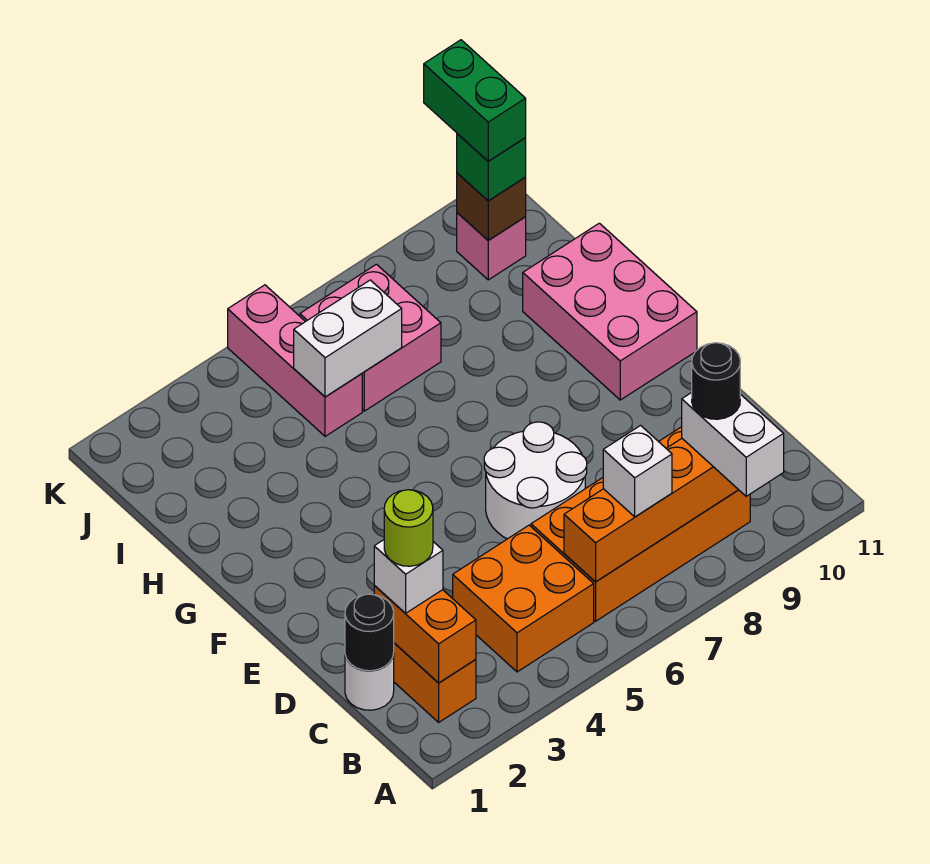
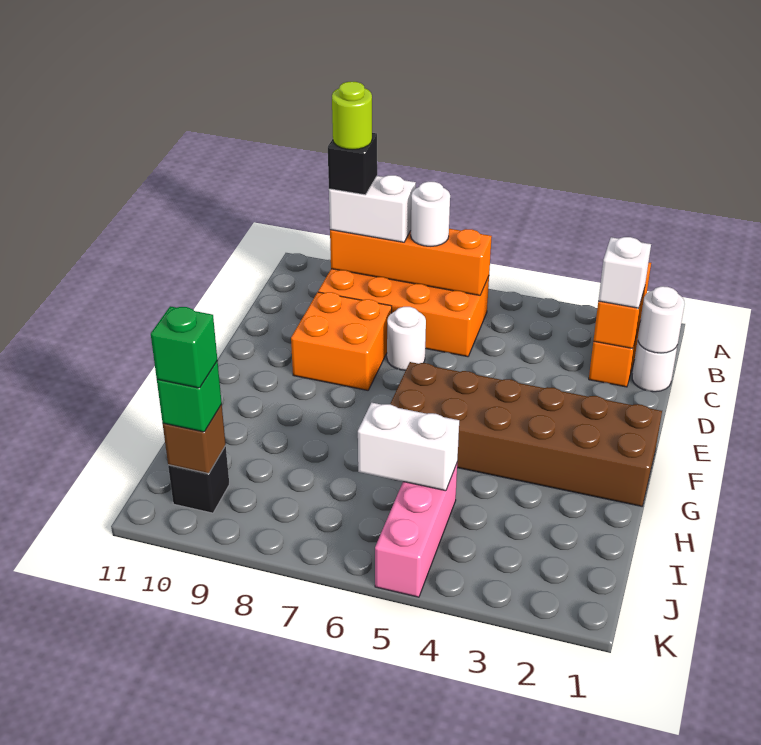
white brick A9:B9 level 3 -> white brick B8:B9 level 3
orange brick B4:C5 level 1 -> orange brick D8:E9 level 1
white brick B7 level 3 -> white round brick B7 level 3
black round brick B9 level 4 -> black brick B9 level 4
black round brick C1 level 2 -> white round brick C1 level 2
lime round brick C2 level 4 -> lime round brick B9 level 5
white round brick D6:E7 level 1 -> white round brick D7 level 1
none -> brown brick F1:G6 level 1
pink brick F10:H11 level 1 -> none
pink brick I6:J7 level 1 -> none
pink brick J10 level 1 -> black brick J10 level 1
green brick J10:K10 level 4 -> green brick J10 level 4

